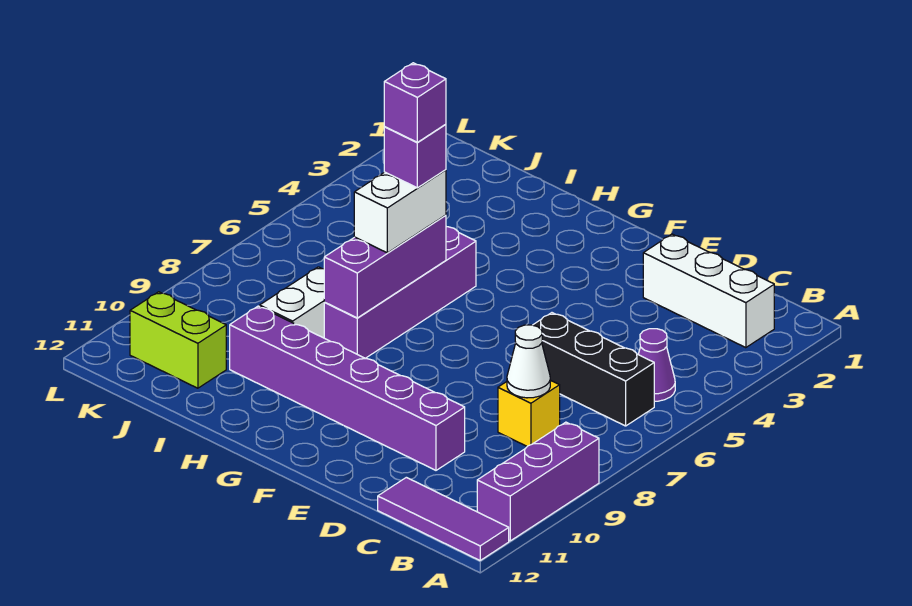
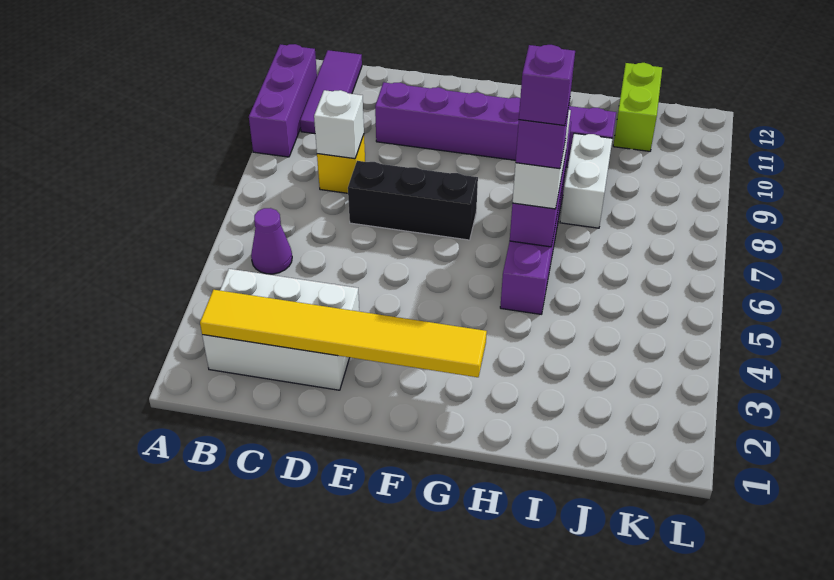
purple tile A12:C12 level 1 -> purple tile B10:B12 level 1
white brick B2:D2 level 1 -> white brick B2:D3 level 1
none -> yellow tile B2:G2 level 2
black brick B6:D6 level 1 -> black brick D7:F7 level 1
white cone C8 level 2 -> white brick C8 level 2
lime brick J11:K11 level 1 -> lime brick J11:J12 level 1

